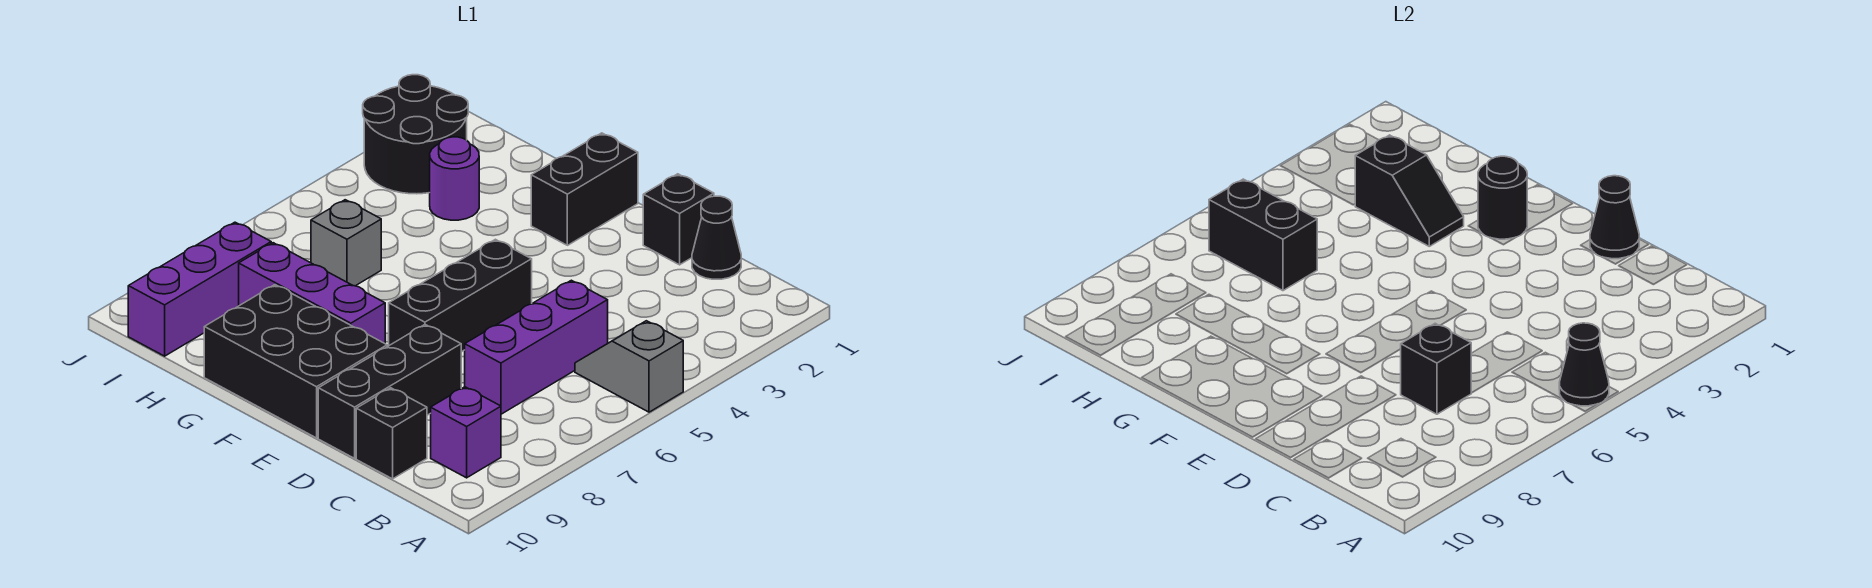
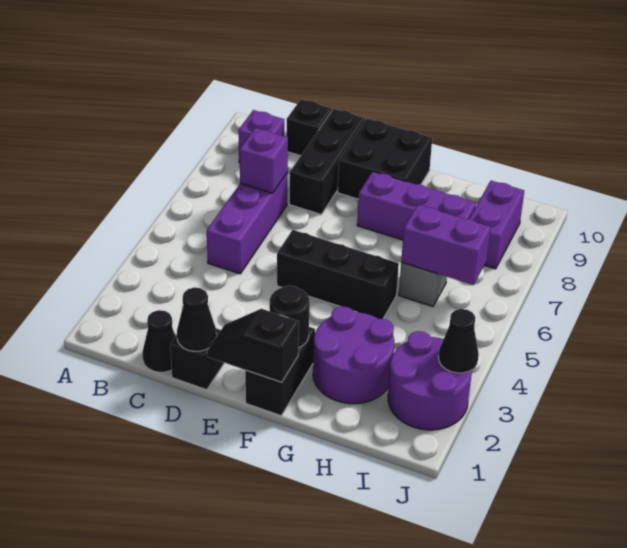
grey slope A5:B5 level 1 top A -> none
black cone A5 level 2 -> black cone J3 level 2
black brick C7 level 2 -> purple brick C7 level 2
black brick E5:E7 level 1 -> black brick E5:G5 level 1
black brick E9:G10 level 1 -> black brick E9:F10 level 1
black slope G3:H3 level 2 top H -> black slope E1:F1 level 2 top F
purple round brick H3 level 1 -> purple round brick G2:H3 level 1
black brick H6:I6 level 2 -> purple brick H6:I6 level 2
black round brick I2:J3 level 1 -> purple round brick I2:J3 level 1
purple brick I8:I10 level 1 -> purple brick I8:I9 level 1

